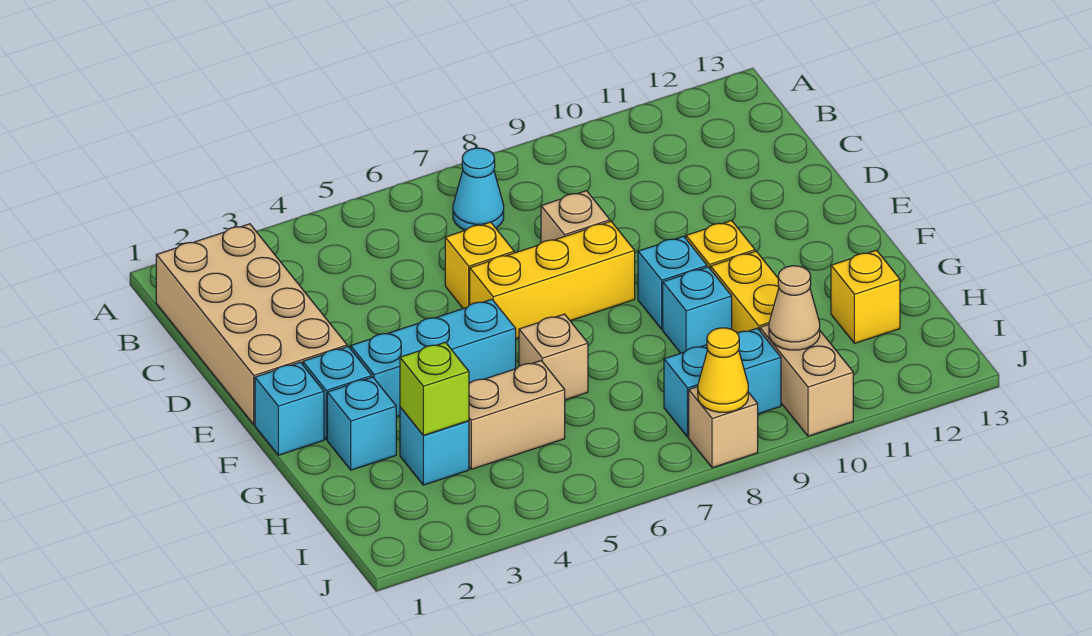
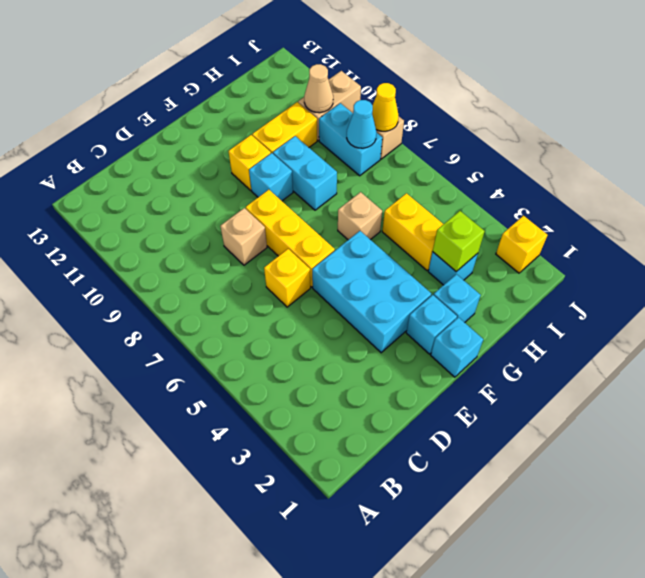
tan brick B1:E2 level 1 -> none
cyan cone B7 level 1 -> cyan cone I8 level 2
cyan brick F3:F5 level 1 -> cyan brick E3:F5 level 1
cyan brick G9 level 1 -> cyan brick G8:G9 level 1
tan brick H4:H5 level 1 -> yellow brick H4:H5 level 1
yellow brick H12 level 1 -> yellow brick J2 level 1

